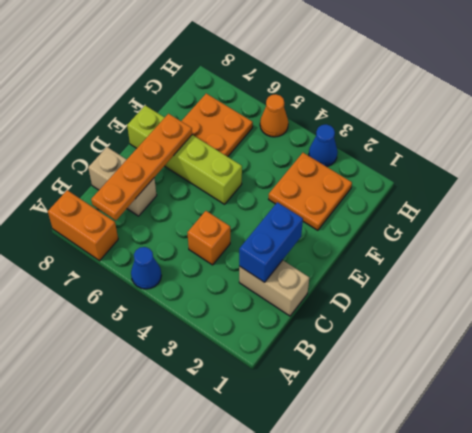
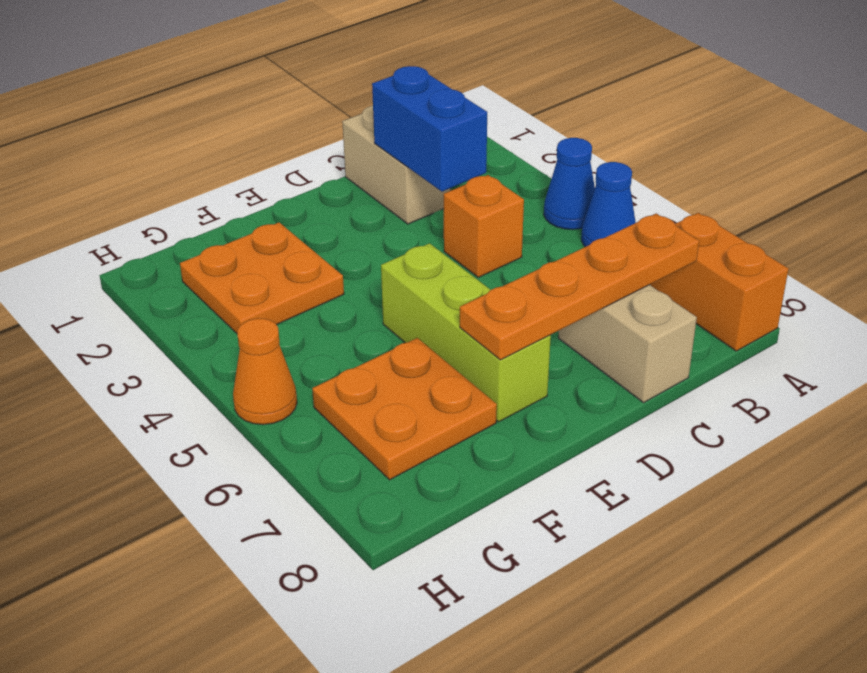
blue brick C2:D2 level 2 -> blue brick C2:C3 level 2
lime brick E5:E8 level 1 -> lime brick E5:E7 level 1
blue cone H3 level 1 -> blue cone A4 level 1

